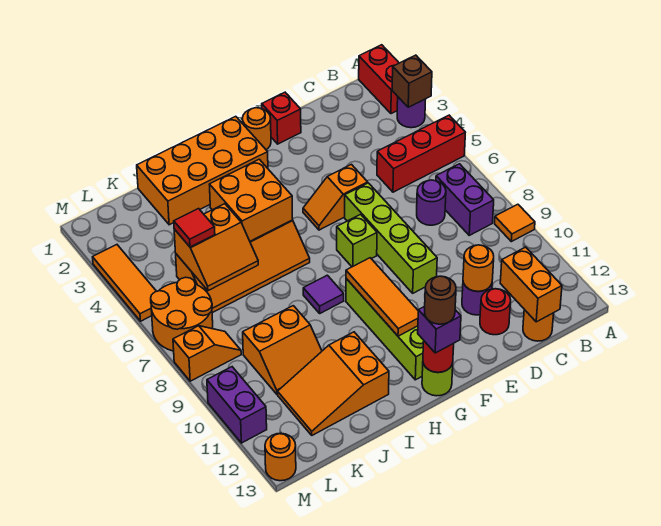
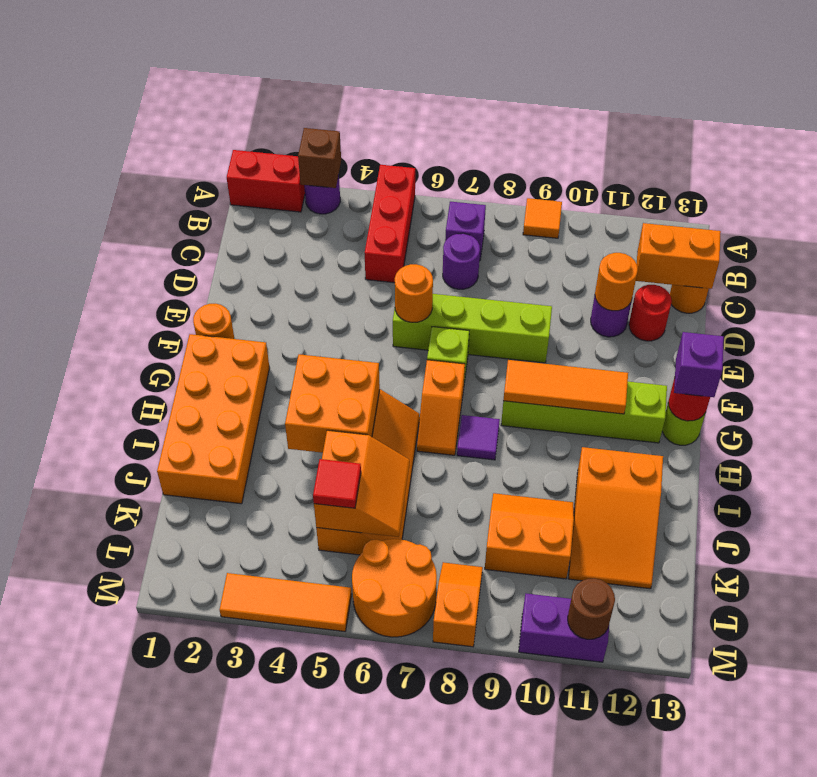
purple brick B7:B8 level 1 -> purple brick B7 level 1
red brick E1 level 1 -> none
orange slope E5:F5 level 1 top E -> orange slope G7:H7 level 1 top G
brown round brick G13 level 4 -> brown round brick M11 level 2
orange slope J9:K10 level 1 top 9 -> orange slope J9:K10 level 1 top K
orange round brick M13 level 1 -> orange round brick E6 level 2

